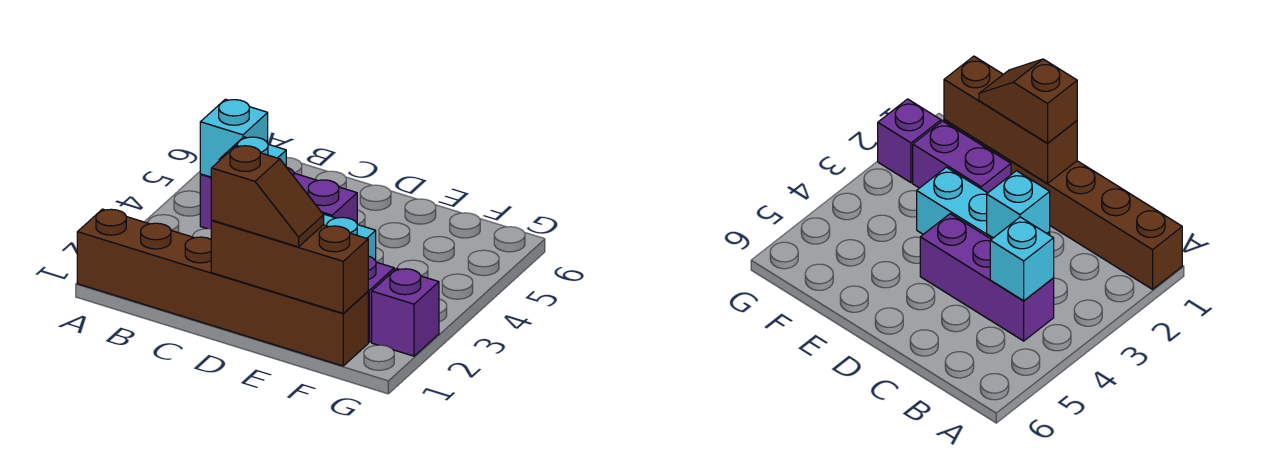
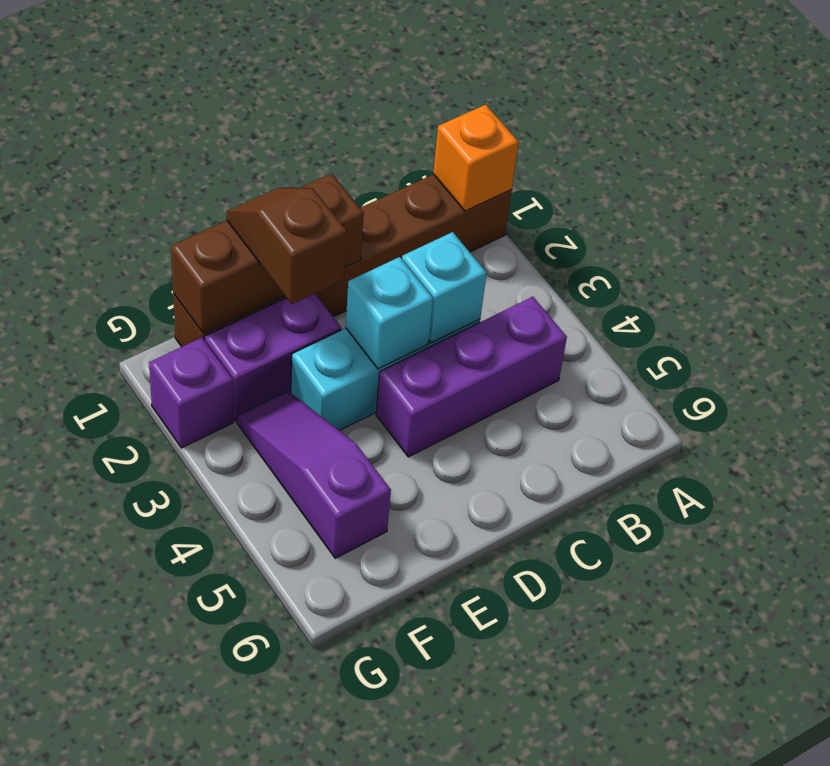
none -> orange brick A1 level 2
cyan brick B4 level 2 -> cyan brick D3 level 2
brown slope D1:E1 level 3 top D -> brown slope E1:E2 level 3 top 2
none -> purple slope F3:F5 level 1 top 5

